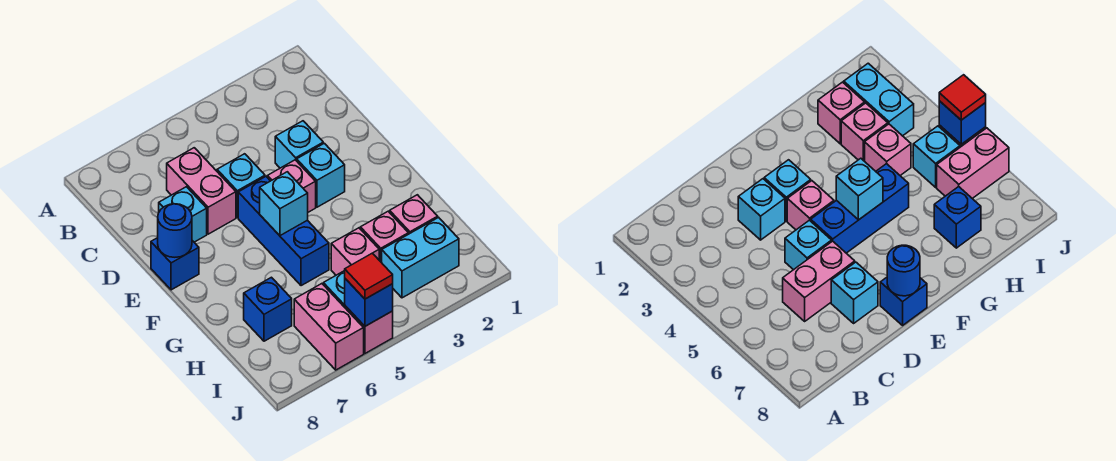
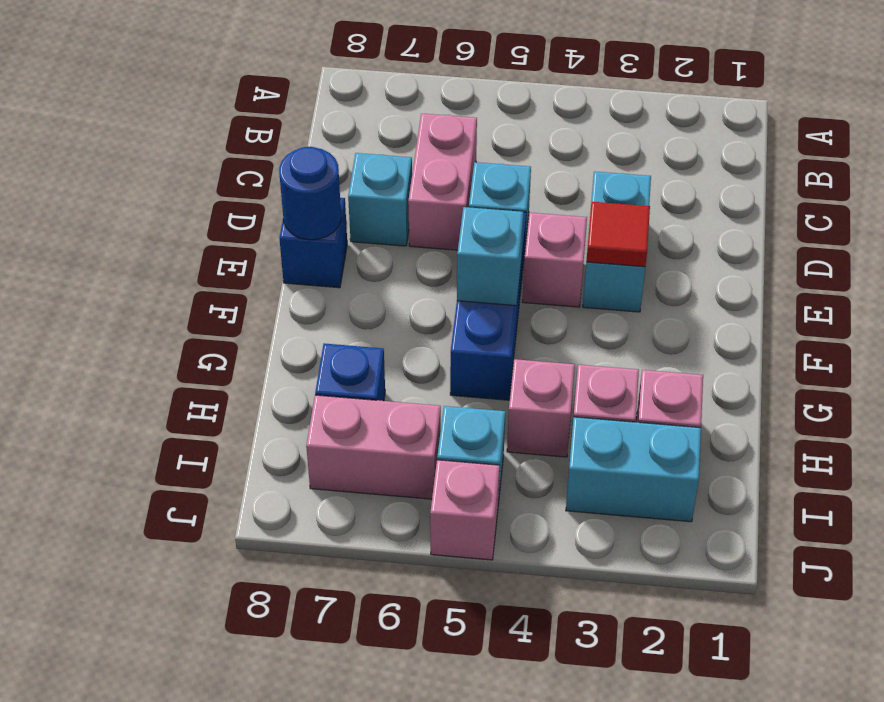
pink brick I6:J6 level 1 -> pink brick I6:I7 level 1
blue brick J5 level 2 -> none
red tile J5 level 3 -> red tile E3 level 2

